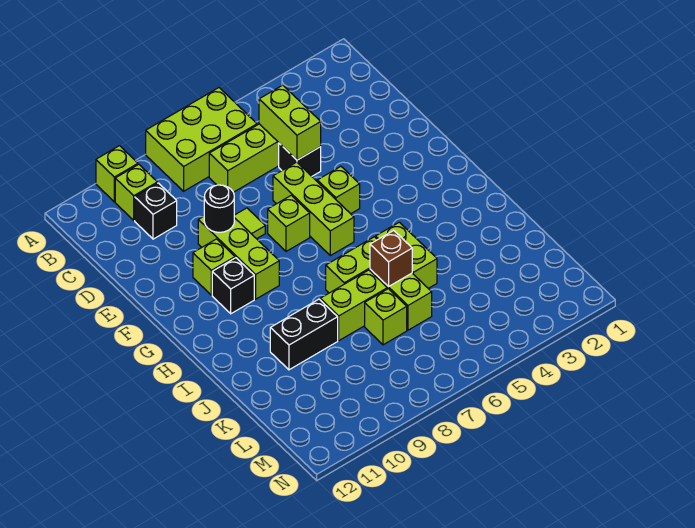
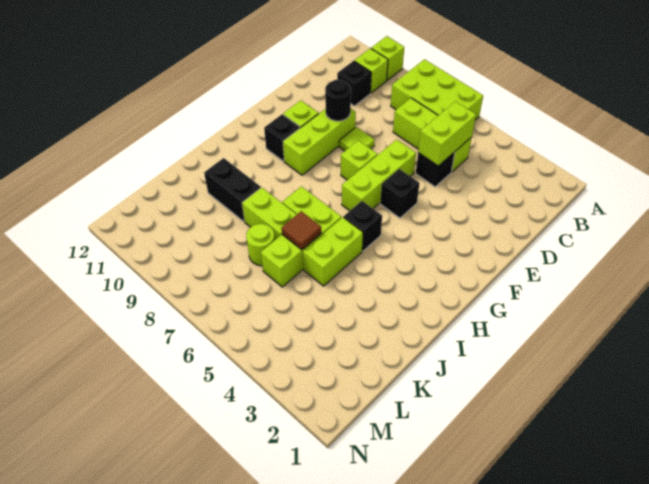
lime brick F5 level 1 -> black brick F5 level 1
none -> black brick H5 level 1
brown brick J6 level 2 -> brown tile J6 level 2
lime brick K7 level 1 -> lime round brick K7 level 1

